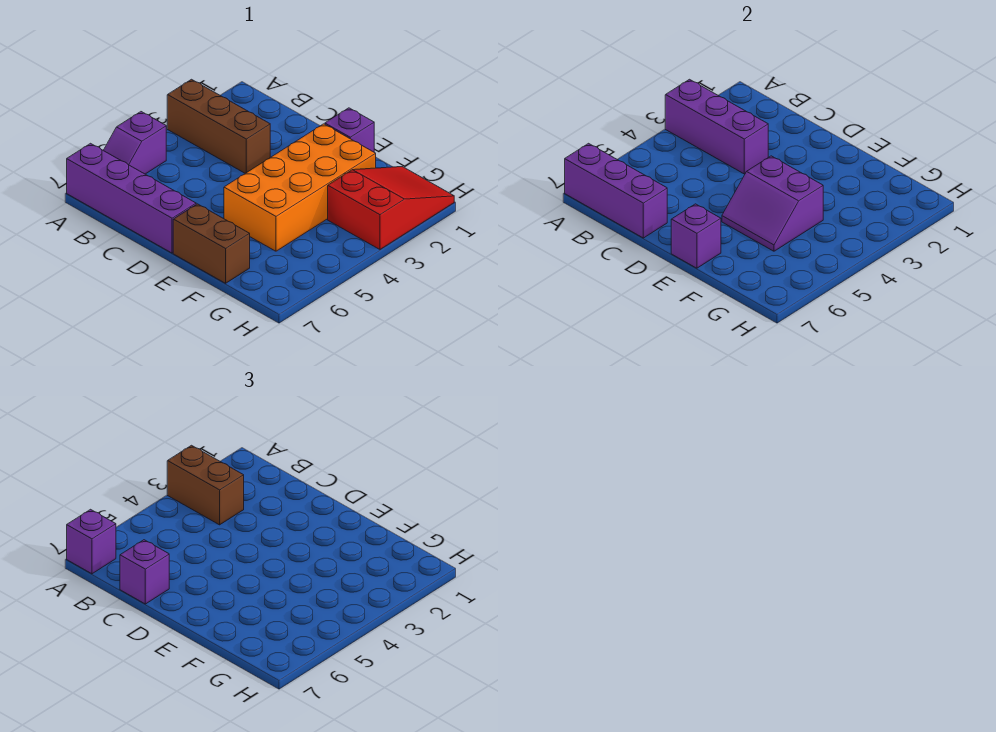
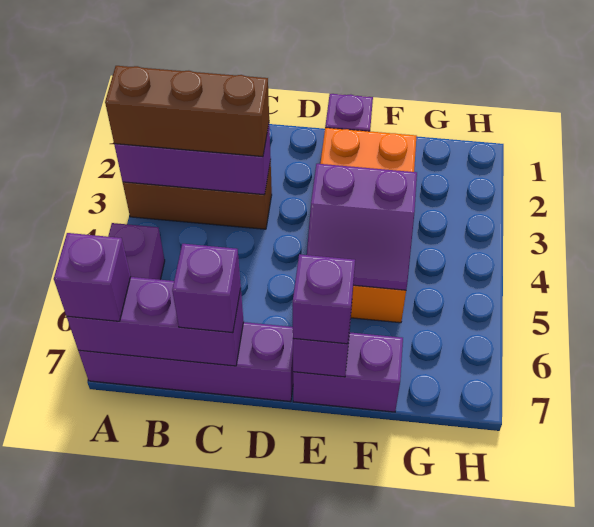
brown brick A3:B3 level 3 -> brown brick A3:C3 level 3
brown brick E7:F7 level 1 -> purple brick E7:F7 level 1
none -> purple brick E7 level 3
red slope G1:H3 level 1 top 3 -> none

